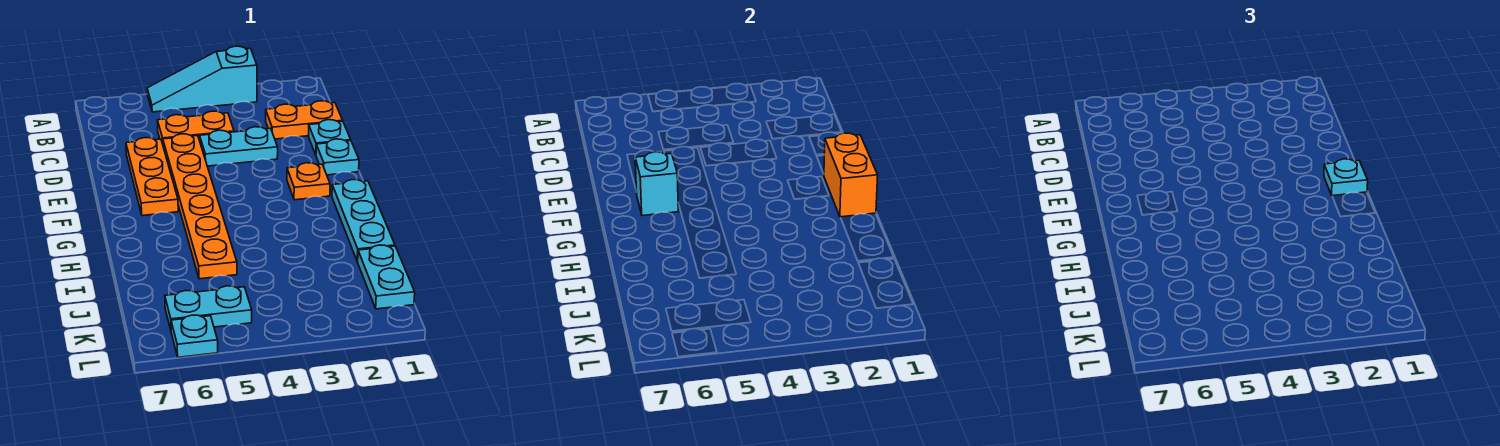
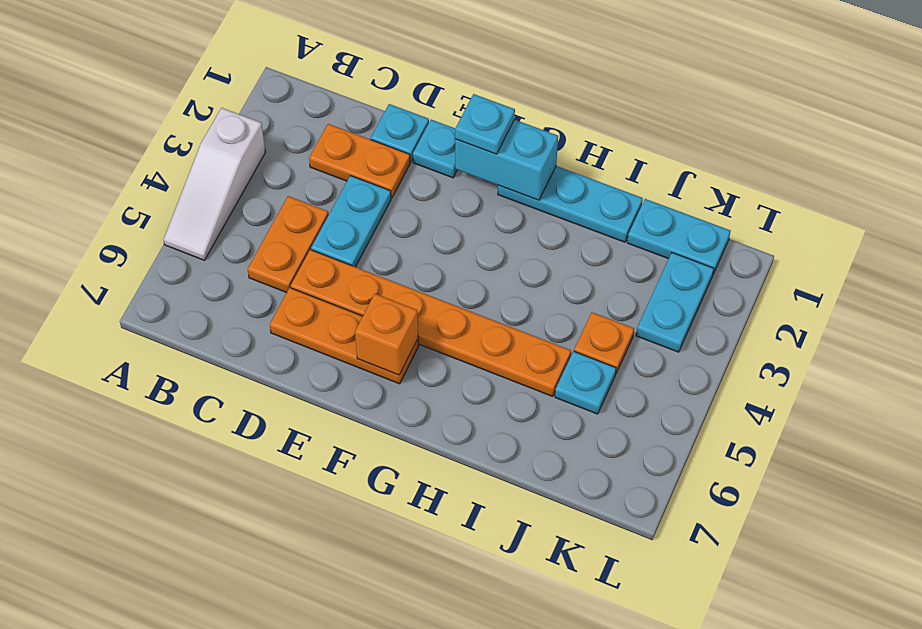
cyan slope A3:A5 level 1 top 3 -> white slope A3:A5 level 1 top 3
orange plate C1:C2 level 1 -> orange plate C2:D2 level 1
orange brick F1:G1 level 2 -> cyan brick F1:G1 level 2
orange plate F2 level 1 -> orange plate J4 level 1
cyan brick F6 level 2 -> orange brick F6 level 2
cyan plate K5:K6 level 1 -> cyan plate K2:K3 level 1
cyan plate L6 level 1 -> cyan plate J5 level 1

